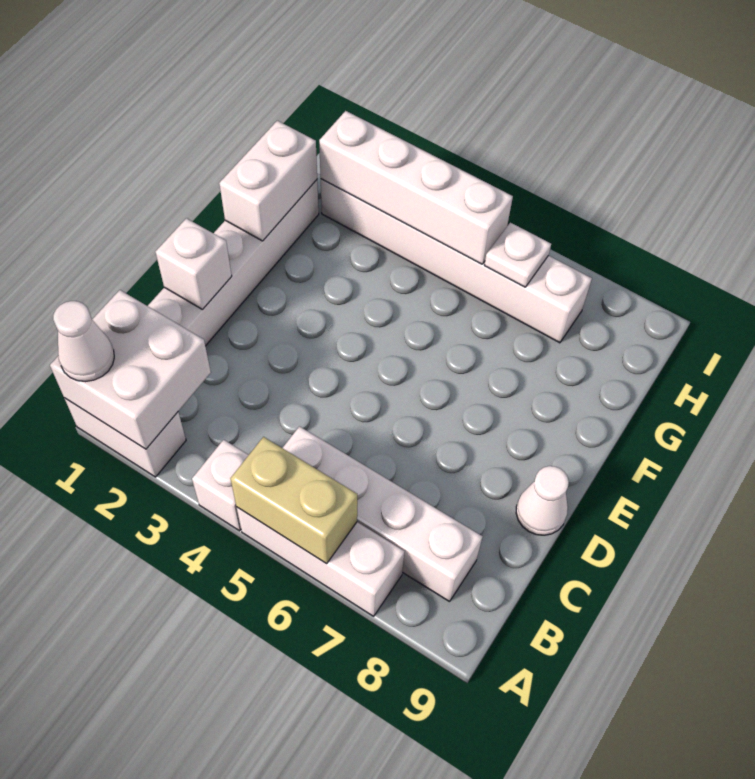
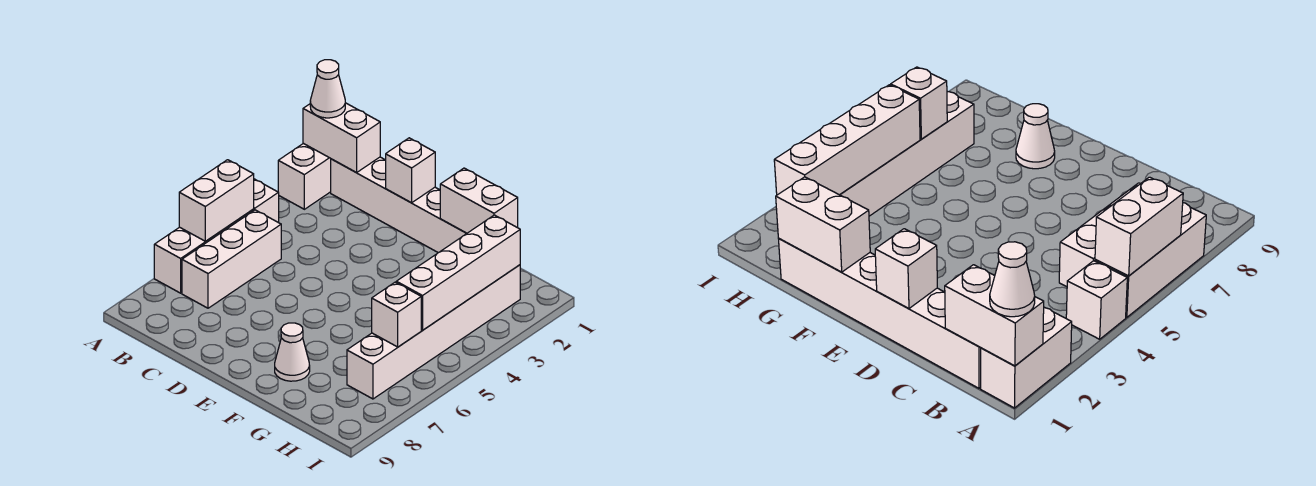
white brick A1:B2 level 2 -> white brick A1:B1 level 2
tan brick A5:A6 level 2 -> white brick A5:A6 level 2
white brick B5:B8 level 1 -> white brick B5:B7 level 1
white cone D9 level 1 -> white cone F8 level 1
white plate H6 level 2 -> white brick H6 level 2

